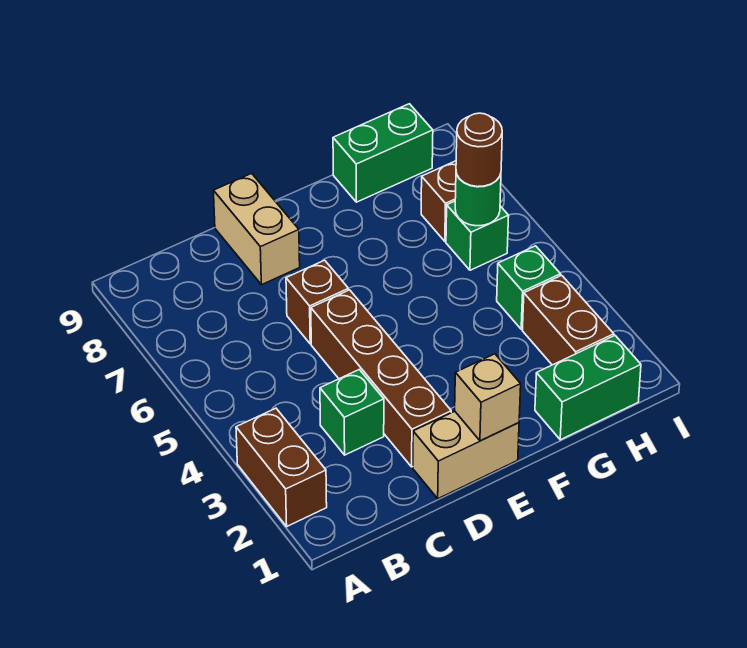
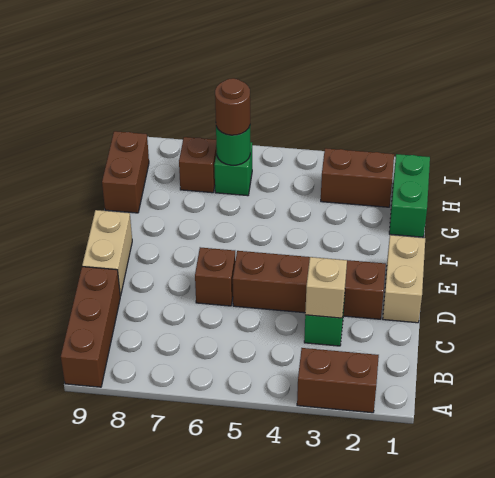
none -> brown brick A9:C9 level 1
tan brick D8:D9 level 1 -> tan brick D9:E9 level 1
tan brick E1 level 2 -> tan brick C3 level 2
green brick G9:H9 level 1 -> brown brick G9:H9 level 1
green brick H4 level 1 -> none

